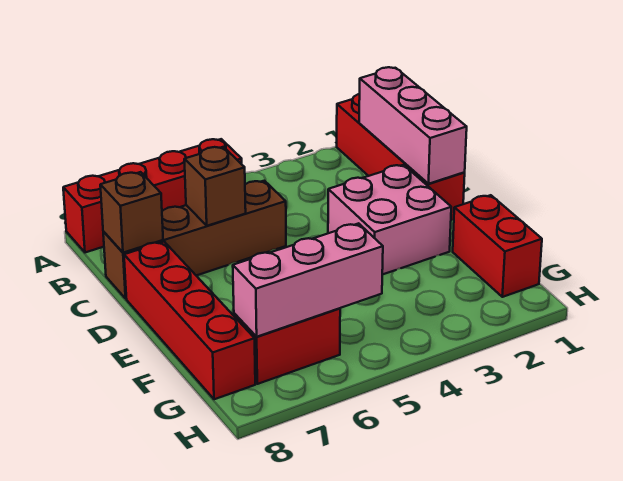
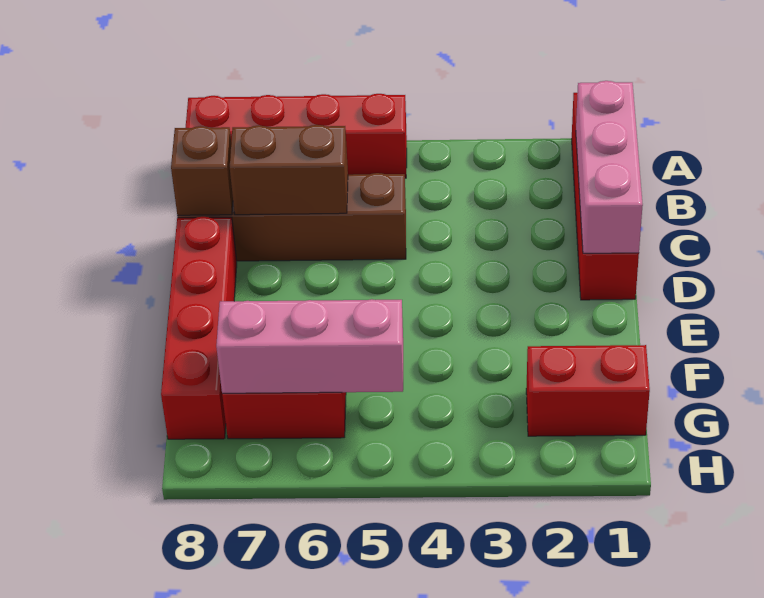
brown brick C6 level 2 -> brown brick C6:C7 level 2
pink brick D2:E3 level 1 -> none
red brick F1:G1 level 1 -> red brick G1:G2 level 1

